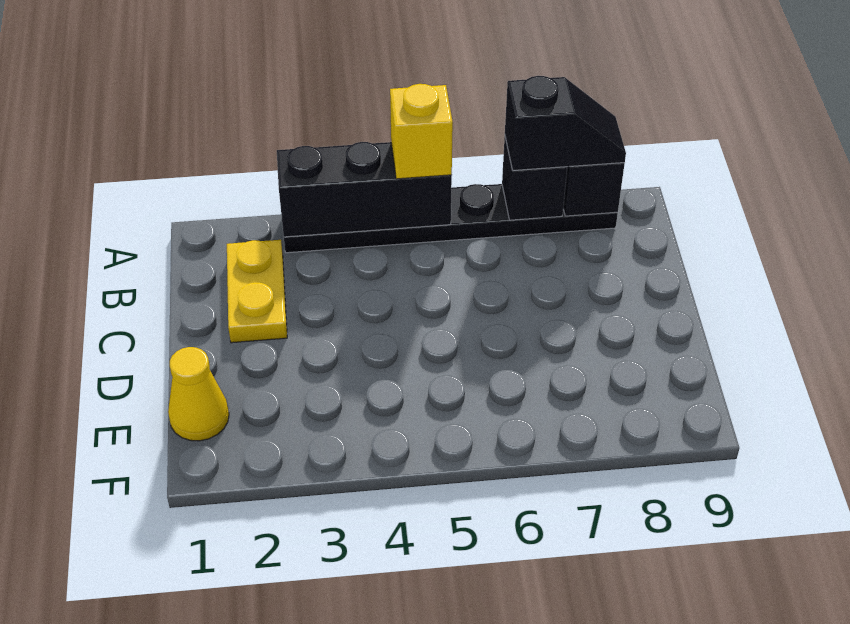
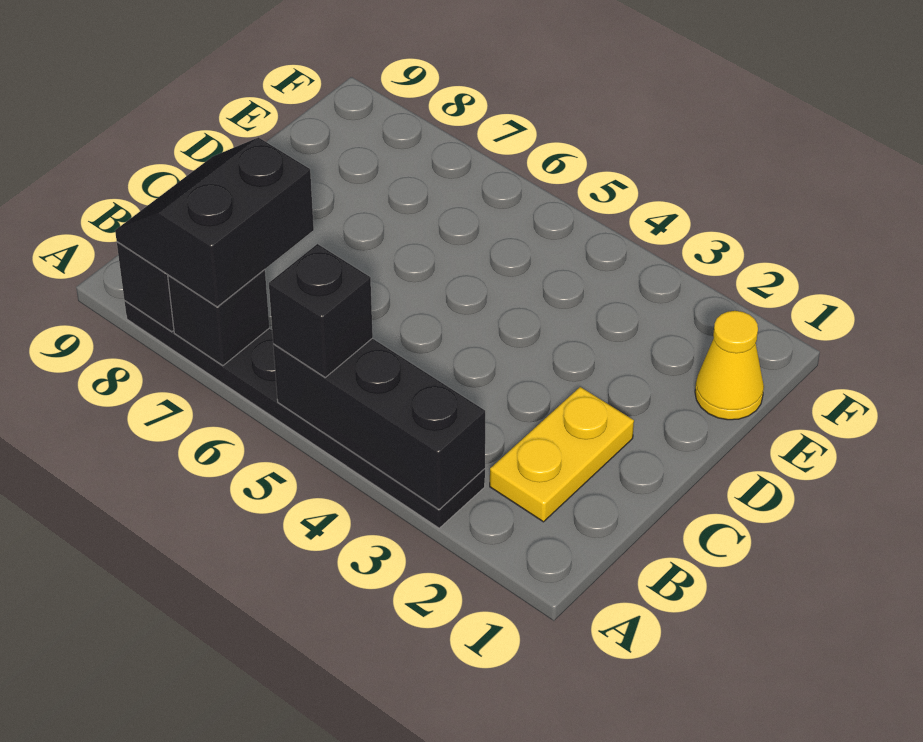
yellow brick A5 level 3 -> black brick A5 level 3
black slope A7:A8 level 3 top 7 -> black slope A7:B8 level 3 top 7

